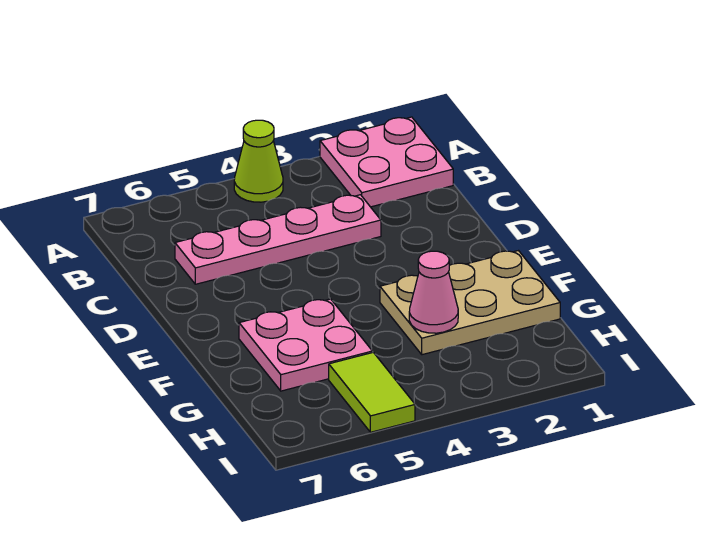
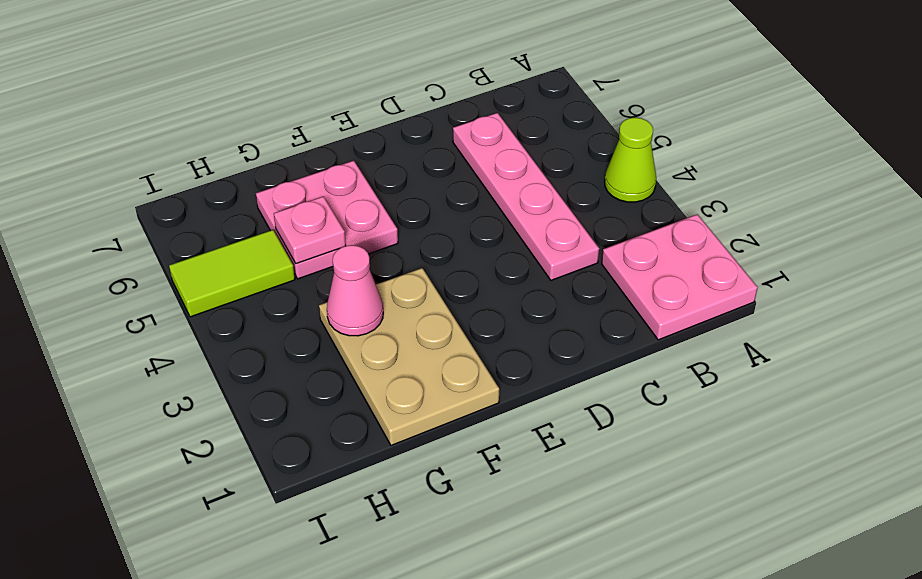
none -> pink plate G5 level 2

